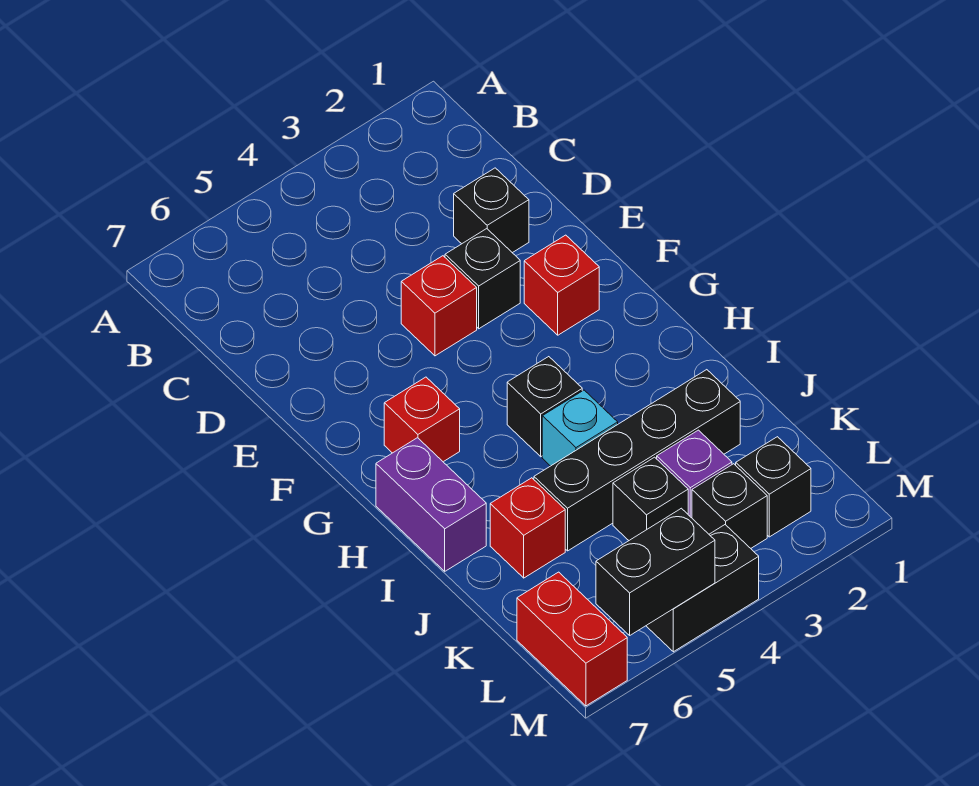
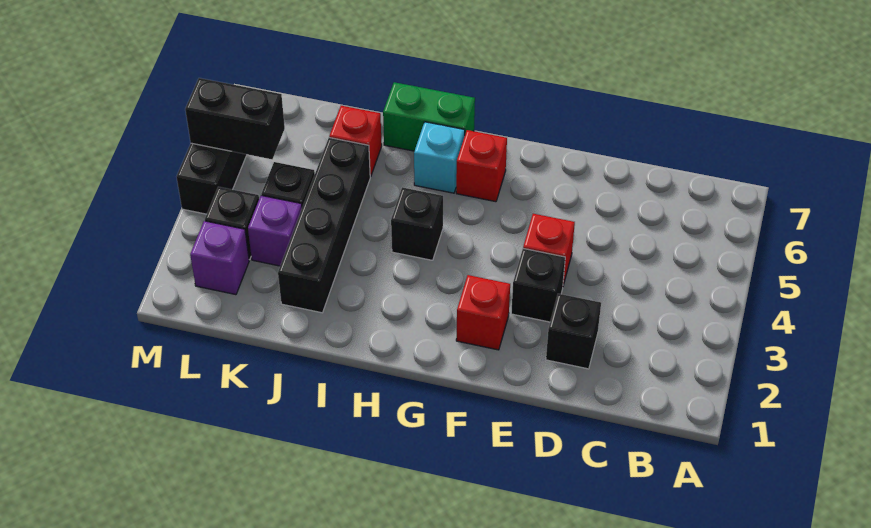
purple brick H7:I7 level 1 -> green brick H7:I7 level 1
cyan brick I4 level 1 -> cyan brick H6 level 1
black brick L2 level 1 -> purple brick L2 level 1
red brick L7:M7 level 1 -> none
black brick M5:M6 level 2 -> black brick L5:M5 level 2

